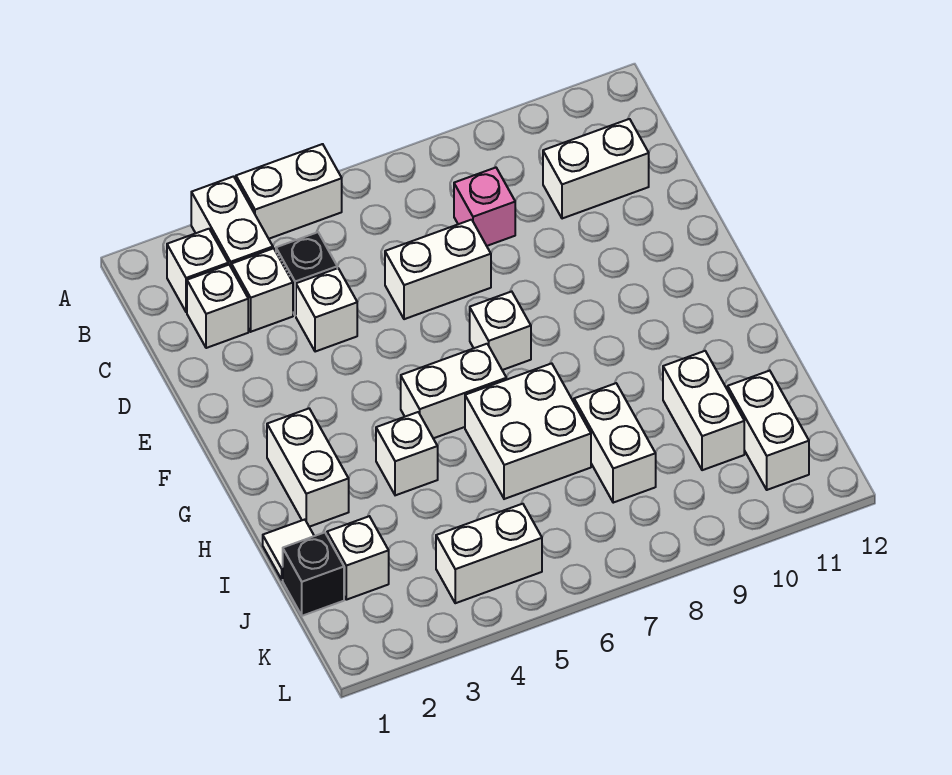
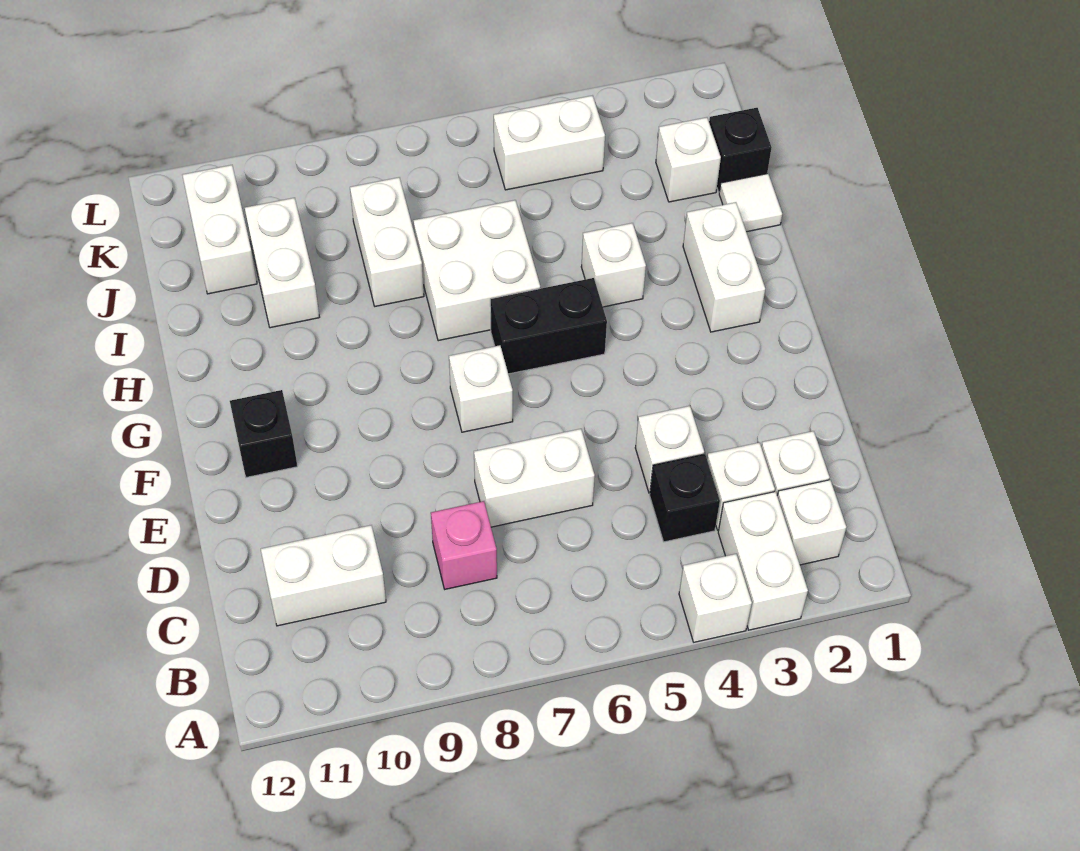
white brick A4:A5 level 1 -> white brick A4 level 1
none -> black brick F11 level 1
white brick G5:G6 level 1 -> black brick G5:G6 level 1

